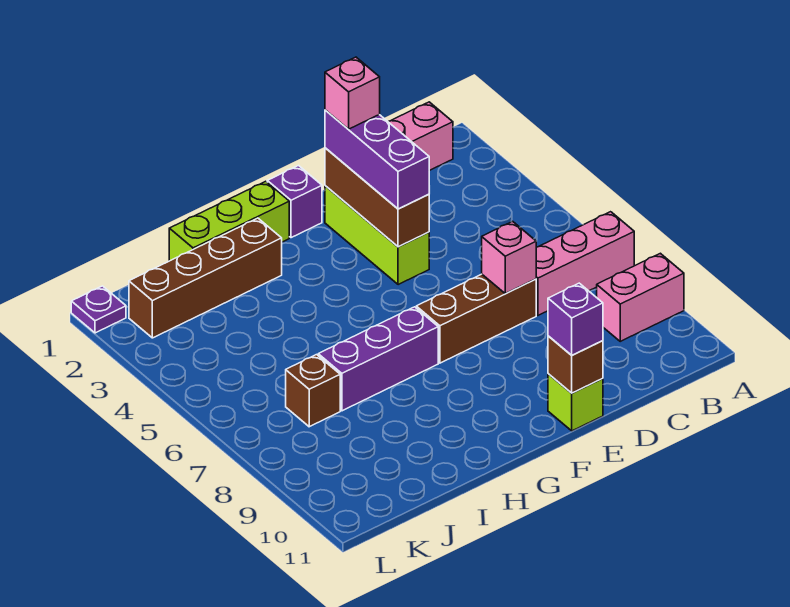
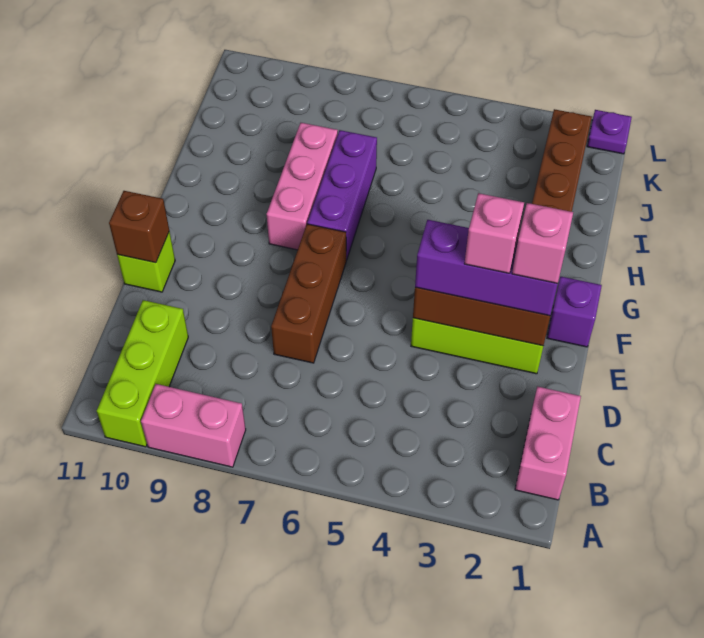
pink brick A7:C7 level 1 -> pink brick G8:I8 level 1
pink brick A9:B9 level 1 -> pink brick A8:A9 level 1
pink brick D7 level 2 -> pink brick E3 level 4
purple brick E11 level 3 -> none
lime brick G1:I1 level 1 -> lime brick A10:C10 level 1
brown brick J7 level 1 -> none

